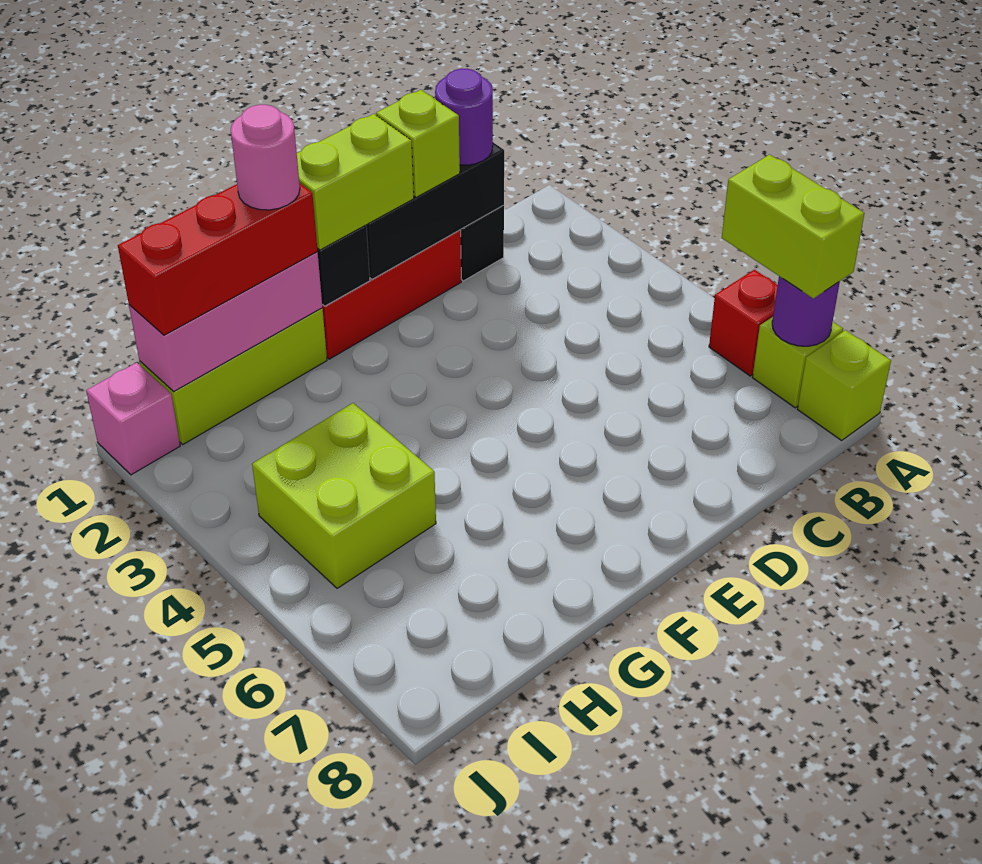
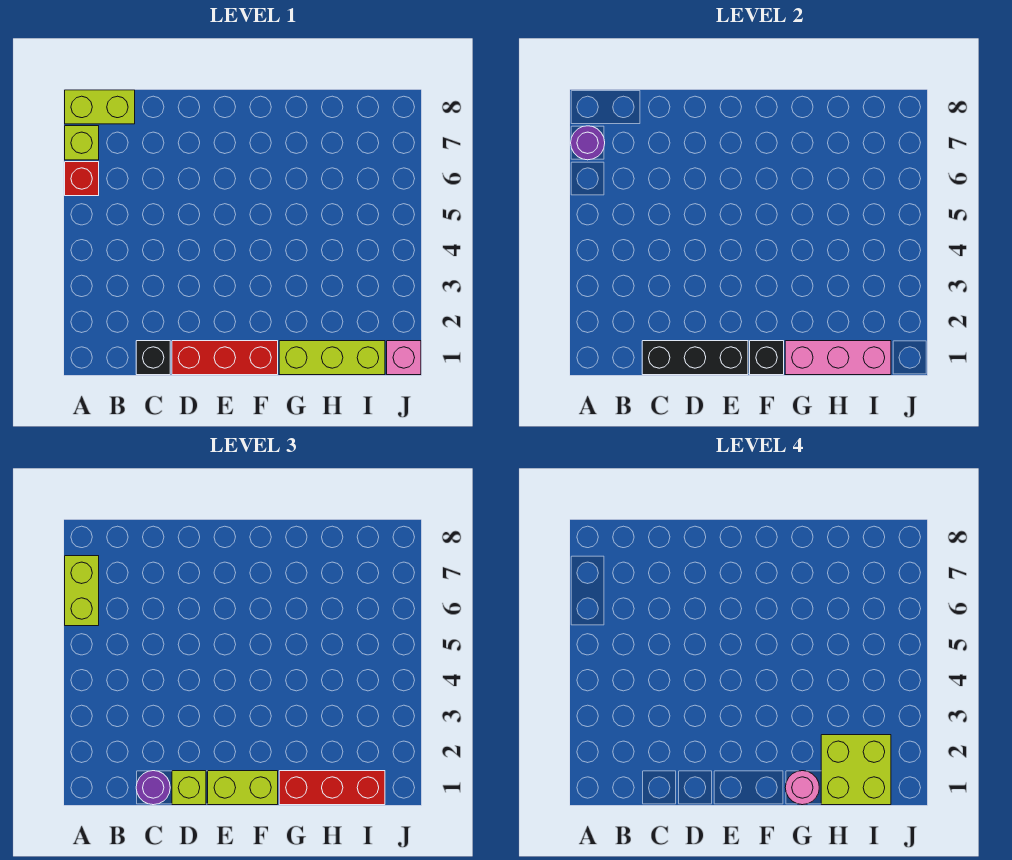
lime brick A8 level 1 -> lime brick A8:B8 level 1
lime brick H4:I5 level 1 -> lime brick H1:I2 level 4

